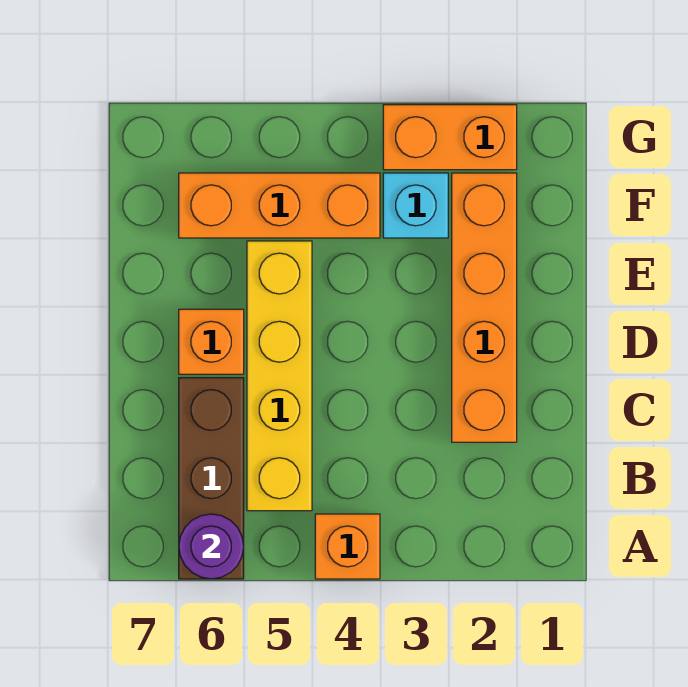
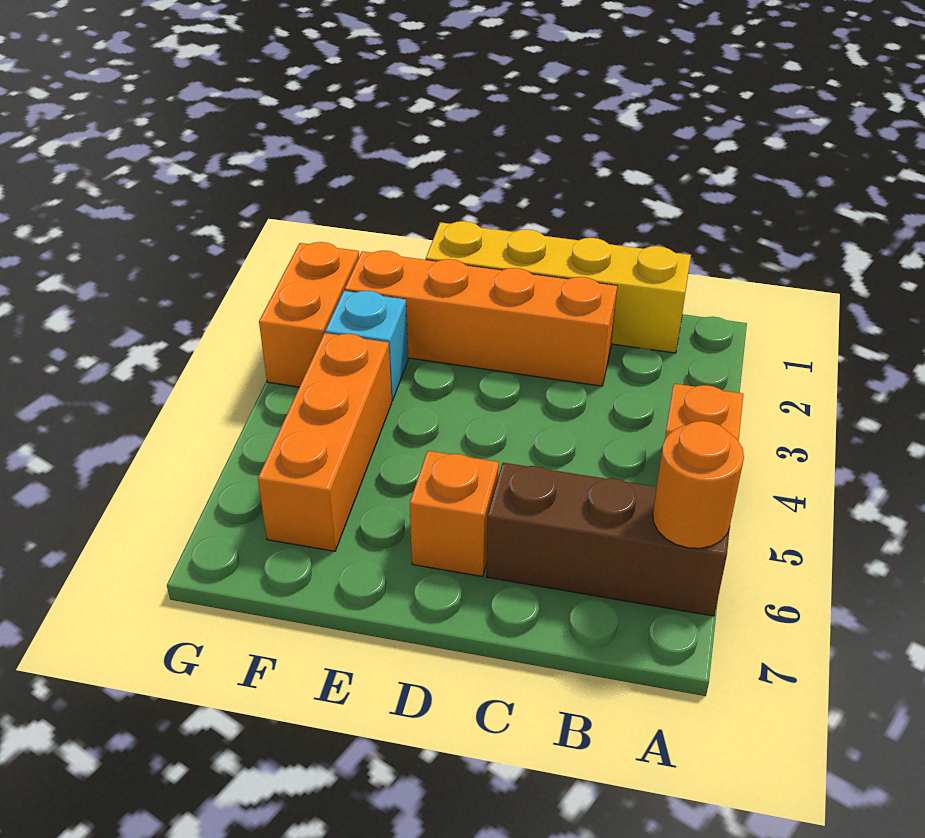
purple round brick A6 level 2 -> orange round brick A6 level 2
yellow brick B5:E5 level 1 -> yellow brick B1:E1 level 1

